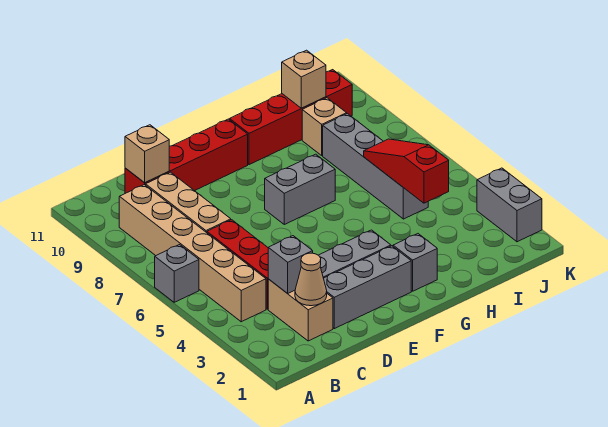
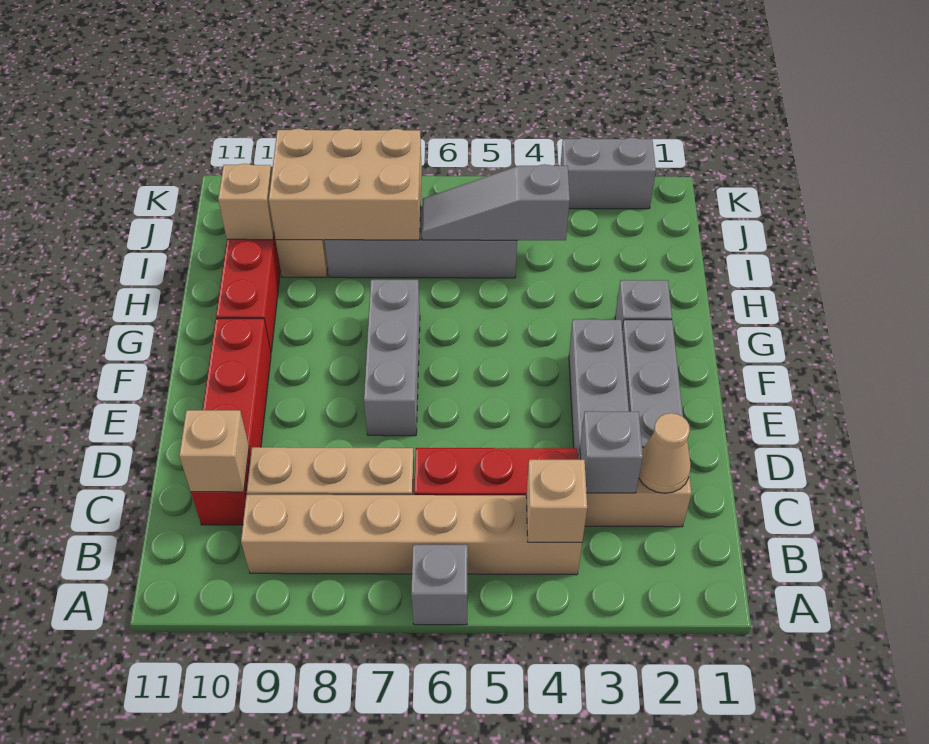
none -> tan brick B4 level 2
grey brick F7:G7 level 1 -> grey brick E7:G7 level 1
red slope I4:I6 level 2 top 4 -> grey slope I4:I6 level 2 top 4
none -> tan brick I7:J9 level 2

